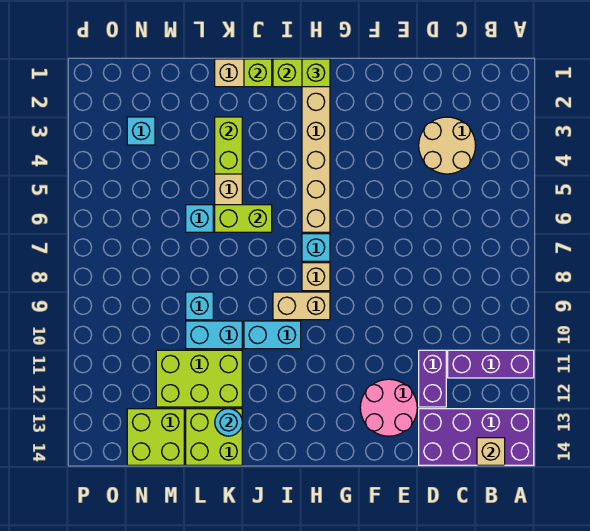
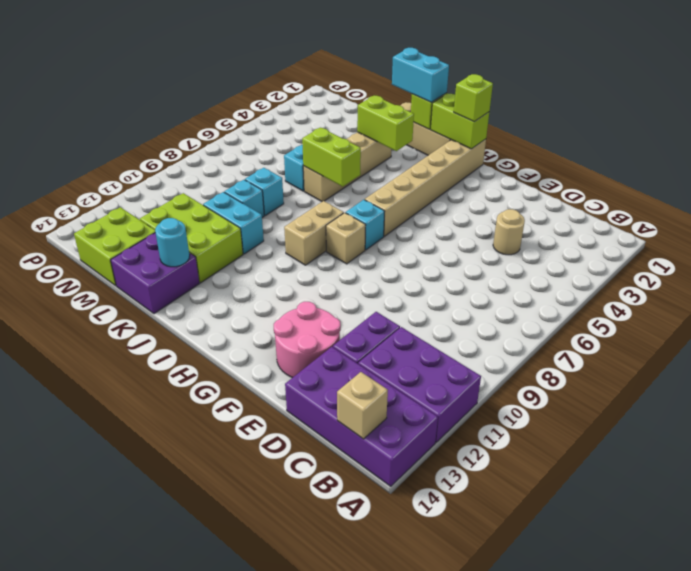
purple brick A11:C11 level 1 -> purple brick A11:C12 level 1
tan round brick C3:D4 level 1 -> tan round brick D4 level 1
tan brick H9:I9 level 1 -> tan brick I8:I9 level 1
cyan brick I10:J10 level 1 -> cyan brick J1:K1 level 3
lime brick K3:K4 level 2 -> lime brick J3:K3 level 2
lime brick K13:L14 level 1 -> purple brick K13:L14 level 1
cyan brick N3 level 1 -> cyan brick L8 level 1

